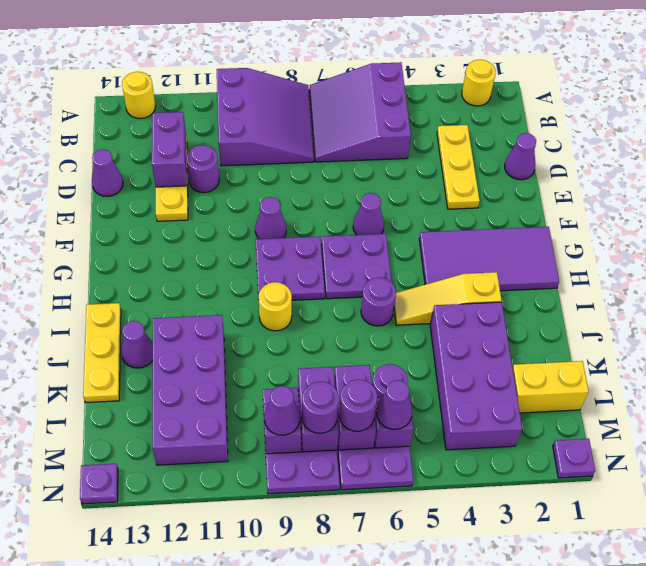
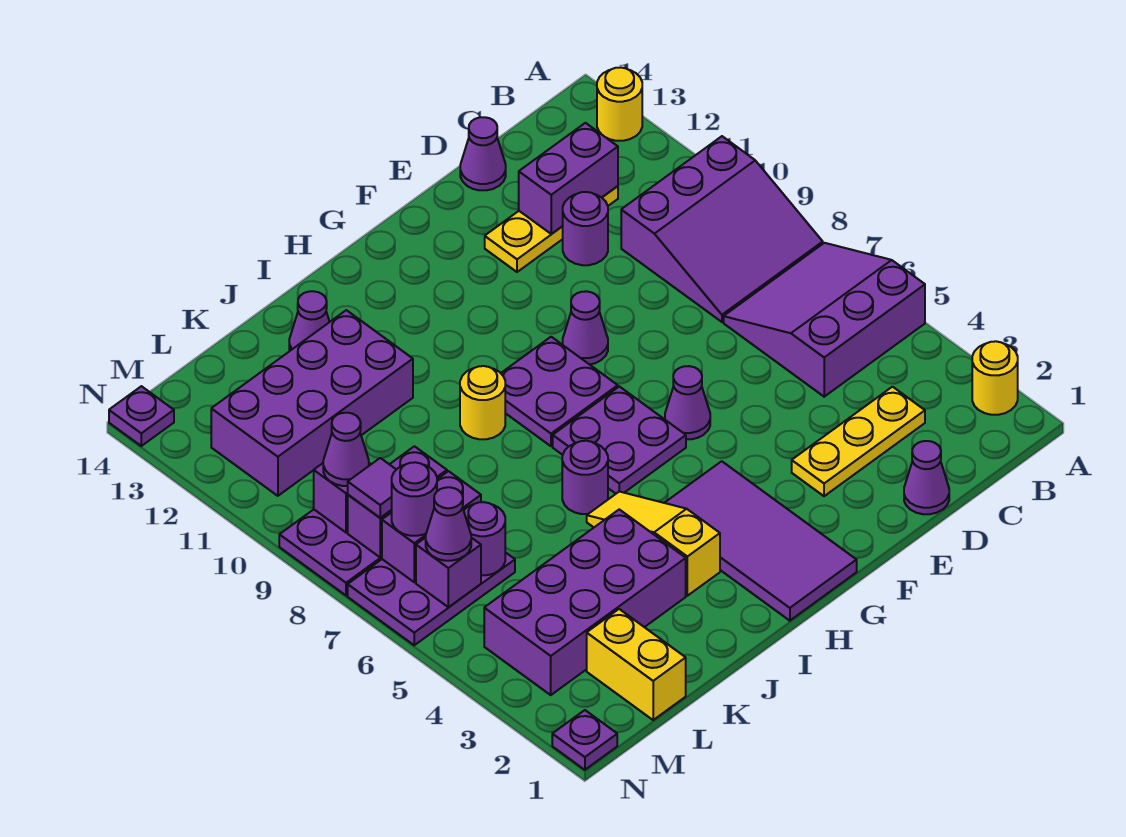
yellow plate I14:K14 level 1 -> none
purple round brick M8 level 3 -> purple tile M8 level 3

